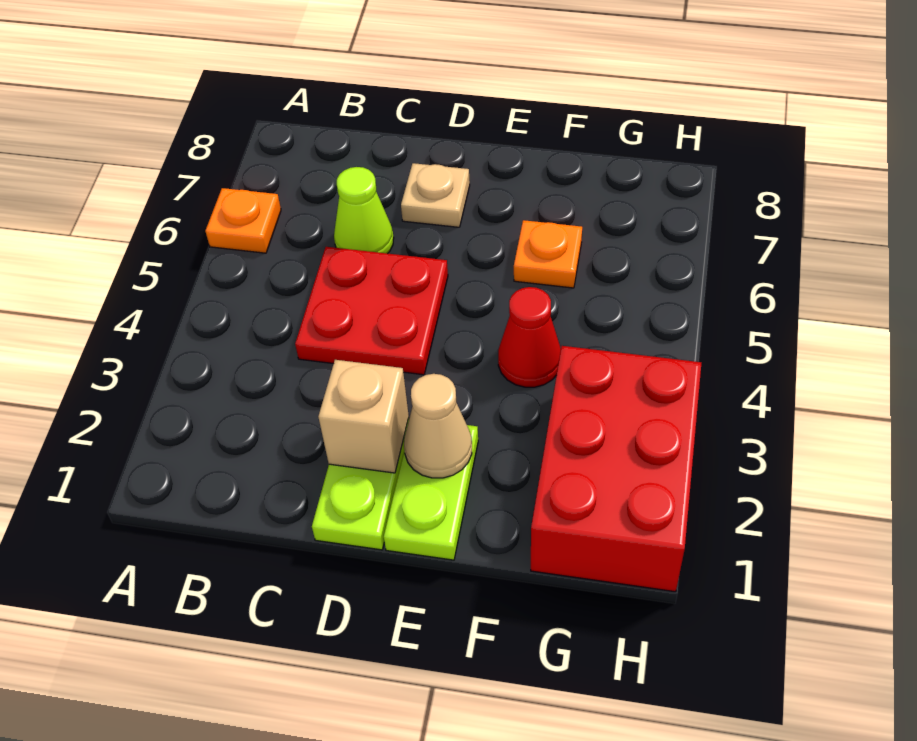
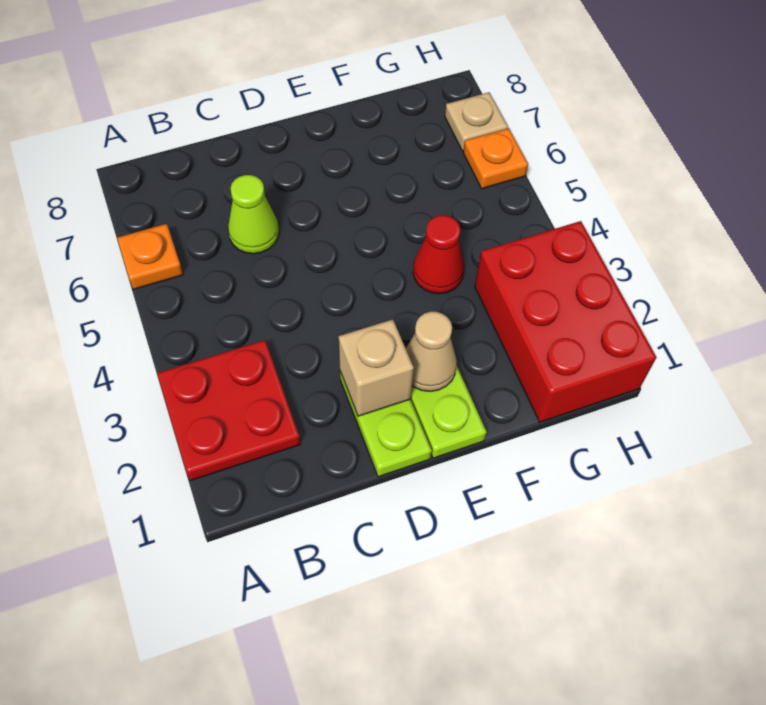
red plate C4:D5 level 1 -> red plate A2:B3 level 1
tan plate D7 level 1 -> tan plate H7 level 1
orange plate F6 level 1 -> orange plate H6 level 1

